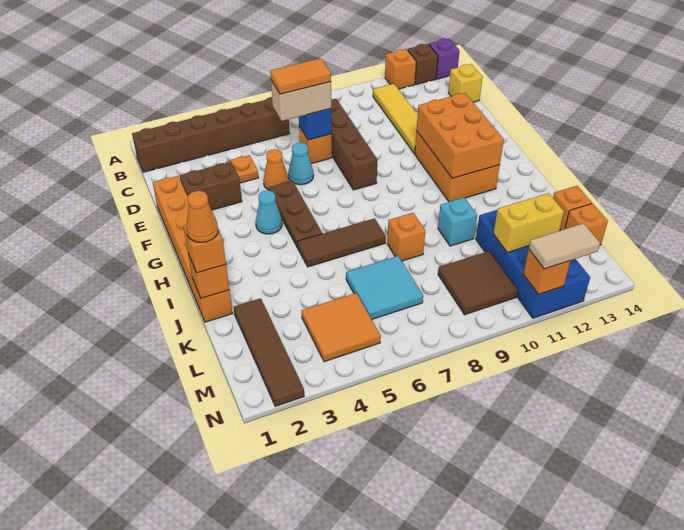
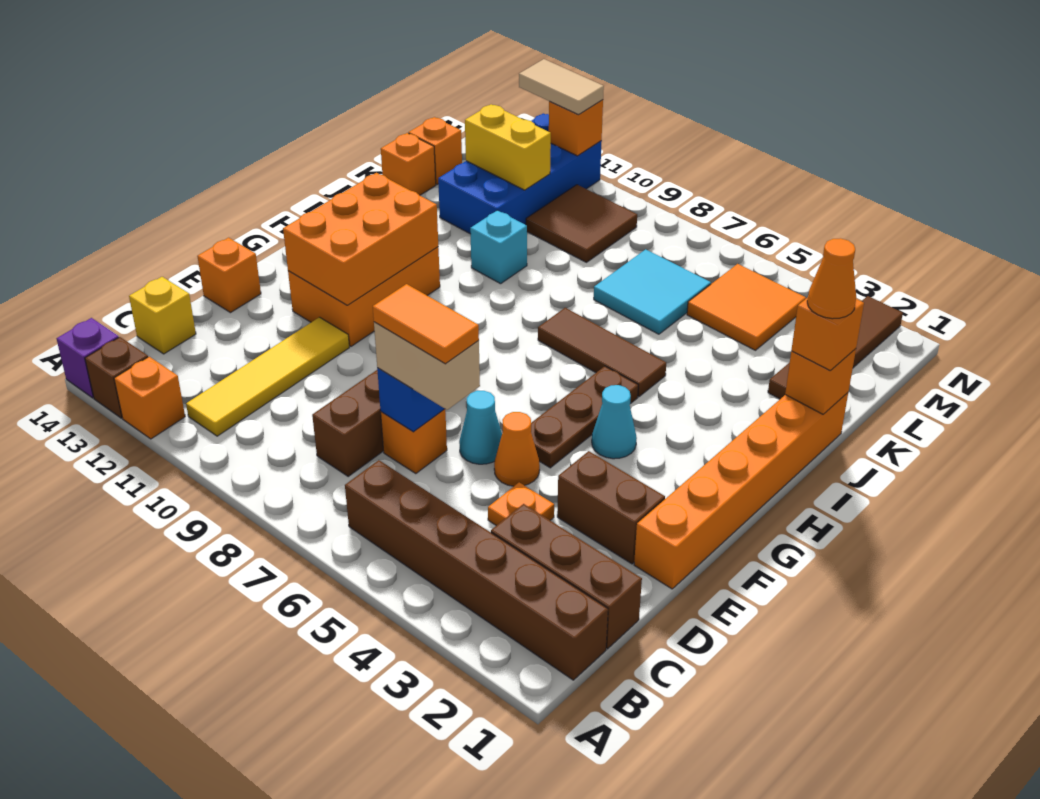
none -> brown brick C1:C3 level 1
orange brick J8 level 1 -> orange brick E14 level 1

